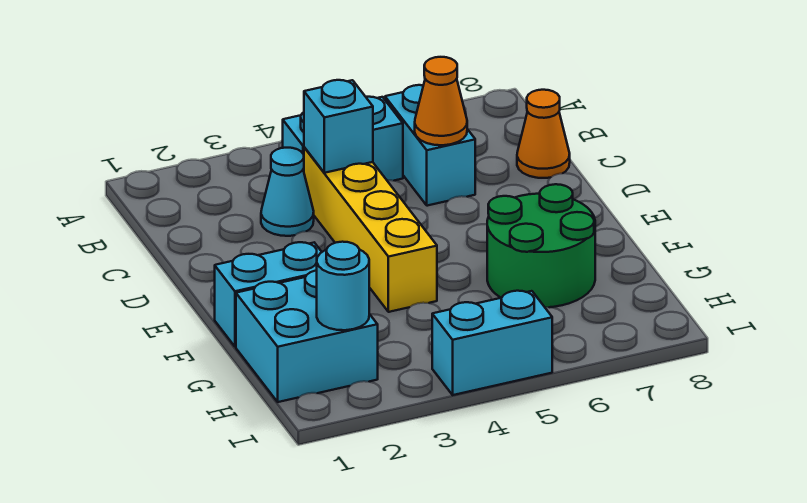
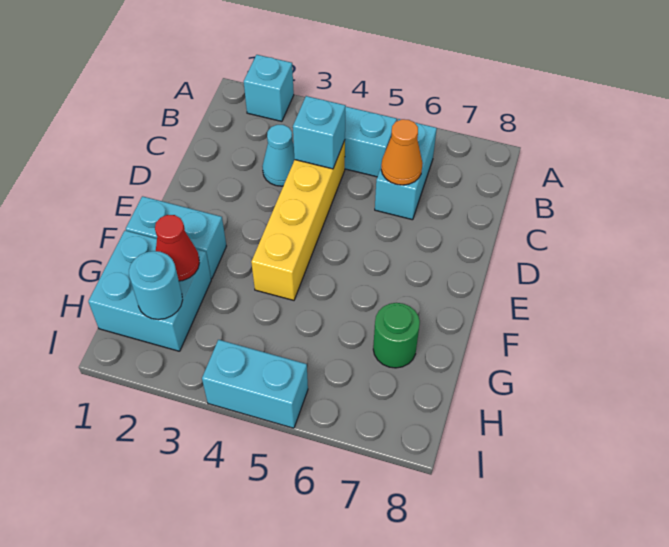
none -> cyan brick A2 level 1
orange cone C8 level 1 -> none
green round brick F6:G7 level 1 -> green round brick G7 level 1
none -> red cone G2 level 2

